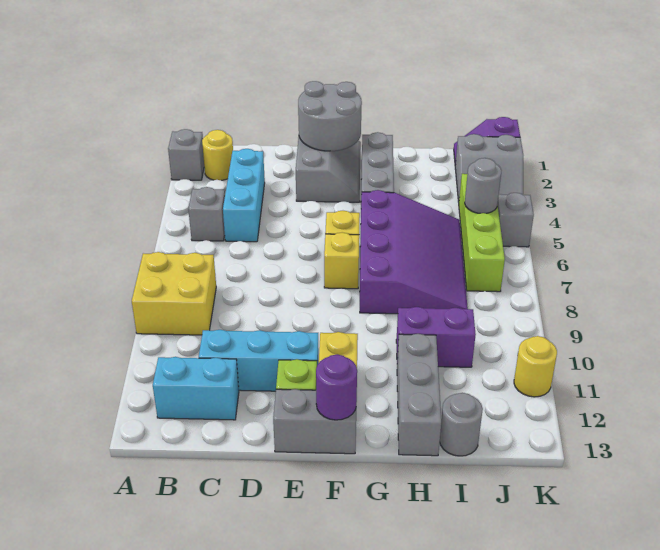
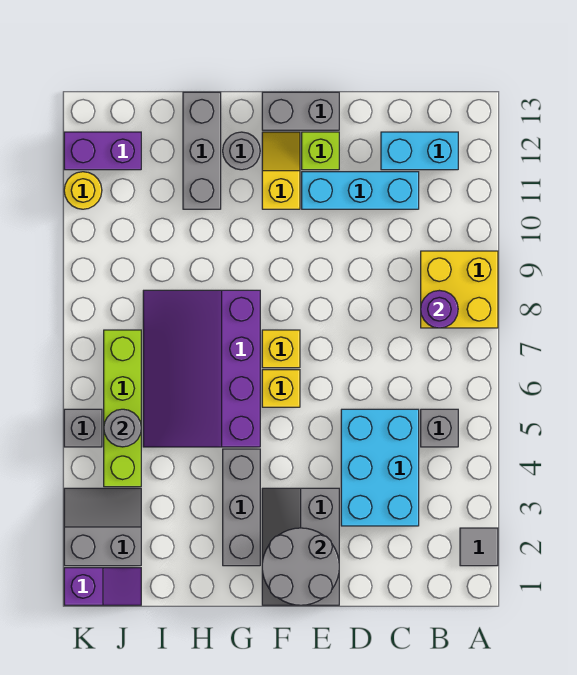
grey brick A2 level 1 -> grey tile A2 level 1
yellow round brick B2 level 1 -> none
cyan brick C3:C5 level 1 -> cyan brick C3:D5 level 1
purple round brick F13 level 2 -> purple round brick B8 level 2
purple brick H10:I10 level 1 -> purple brick J12:K12 level 1
grey round brick I13 level 1 -> grey round brick G12 level 1

